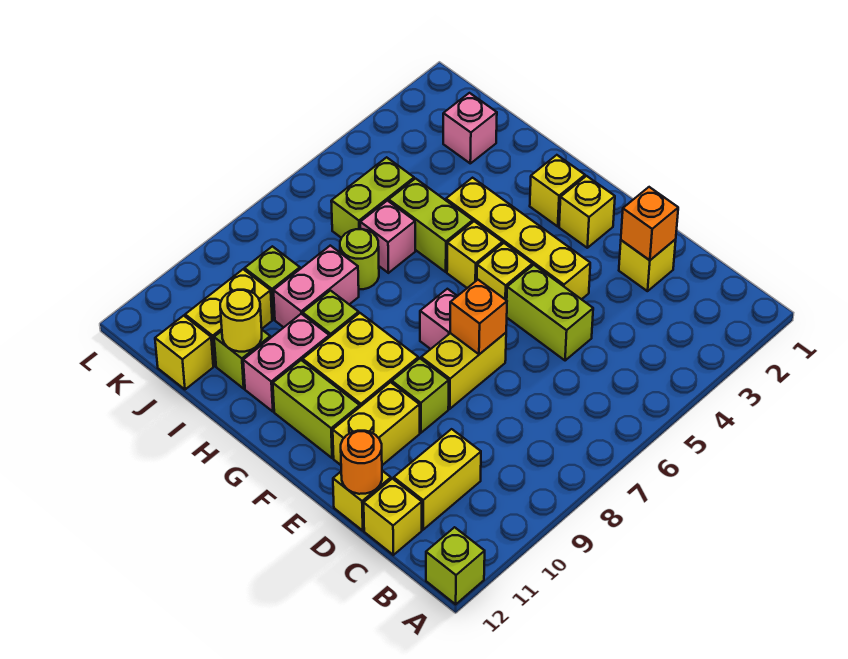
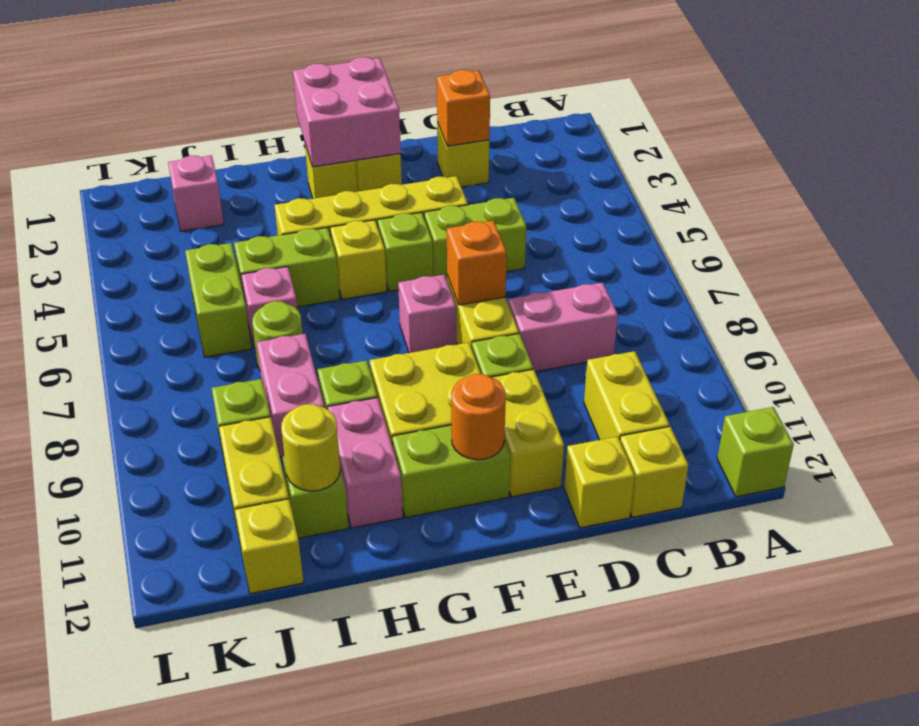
none -> pink brick C8:D8 level 1
orange round brick D12 level 2 -> orange round brick F11 level 2
none -> pink brick F1:G2 level 2
yellow brick F5 level 1 -> lime brick F5 level 1

